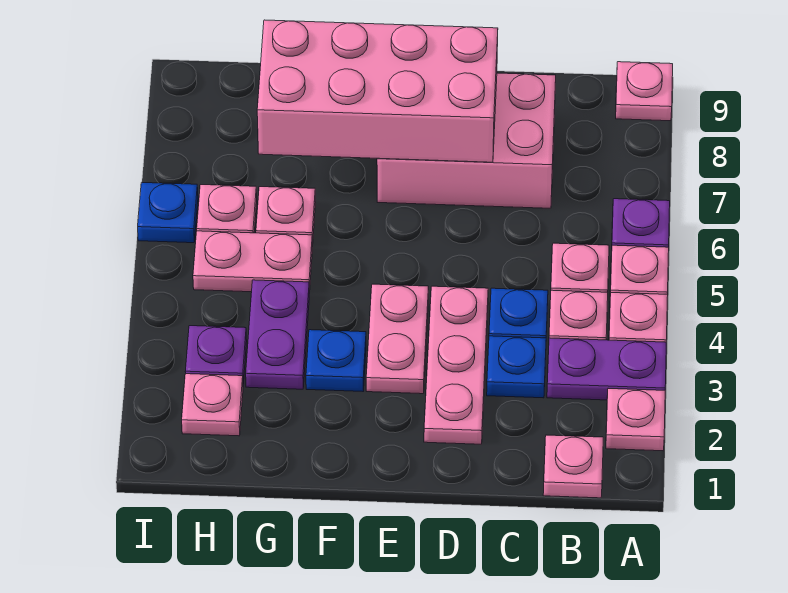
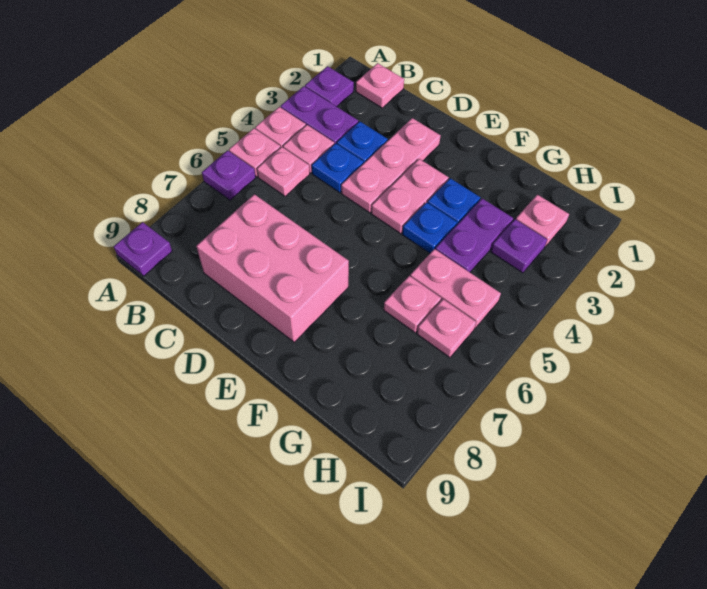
pink plate A2 level 1 -> purple plate A2 level 1
pink plate A9 level 1 -> purple plate A9 level 1
pink brick D7:G8 level 2 -> none
blue plate I6 level 1 -> blue plate F4 level 1

